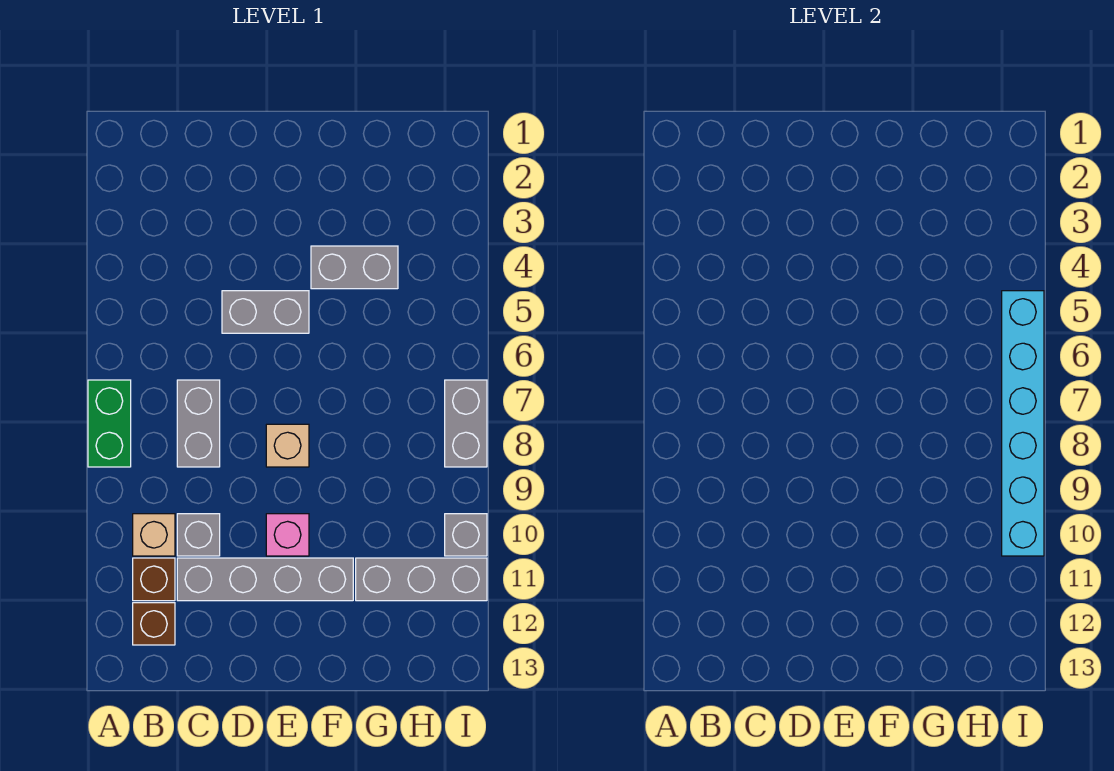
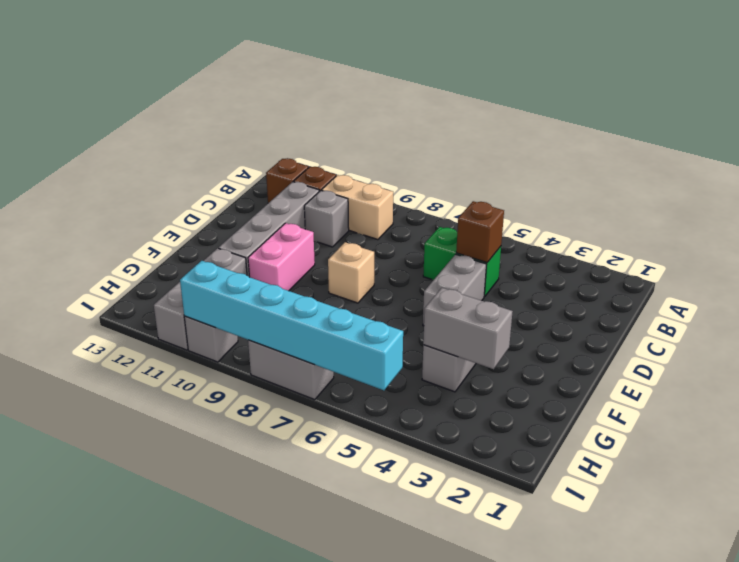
green brick A7:A8 level 1 -> green brick C5:C6 level 1
tan brick B10 level 1 -> tan brick B9:B10 level 1
none -> brown brick C5 level 2
grey brick C7:C8 level 1 -> grey brick G3:G4 level 2
pink brick E10 level 1 -> pink brick E10:F10 level 1

